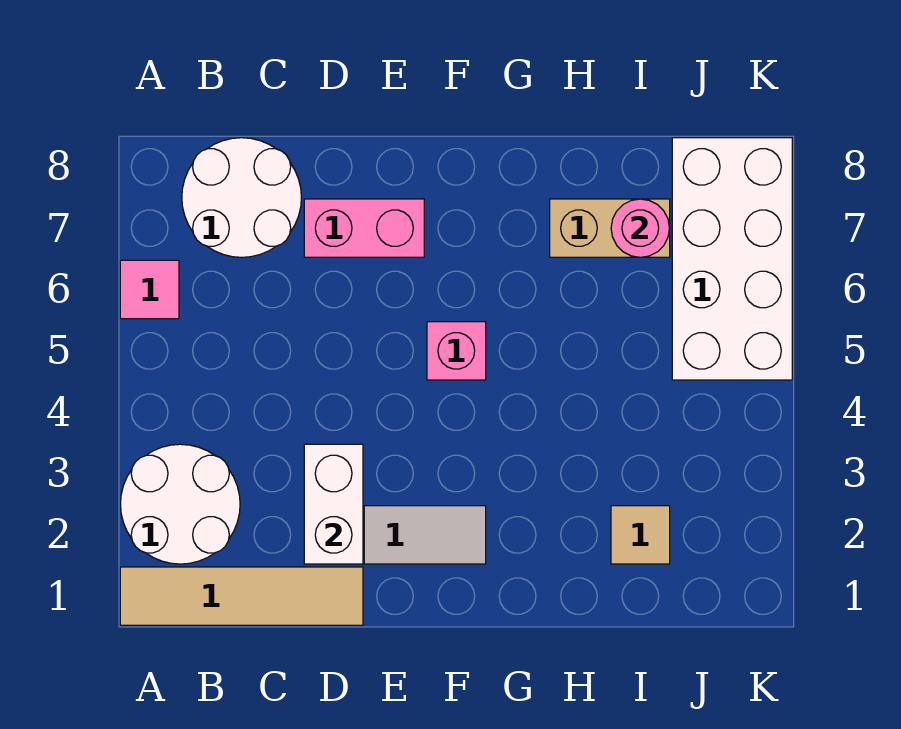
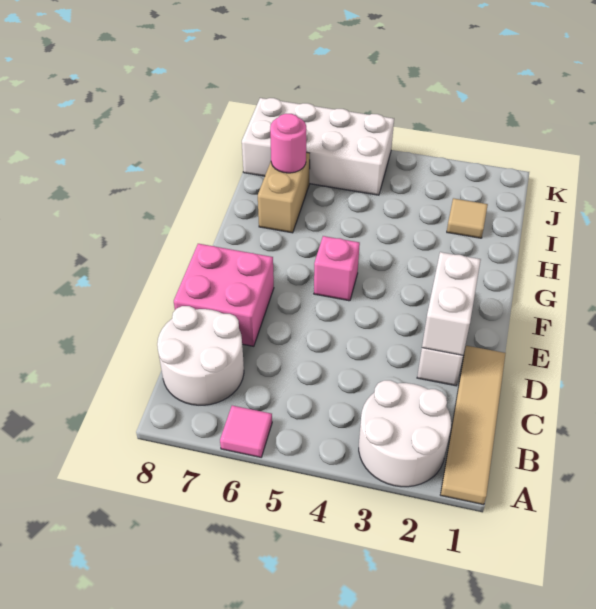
white brick D2:D3 level 2 -> white brick D2:E2 level 2
pink brick D7:E7 level 1 -> pink brick D7:E8 level 1

